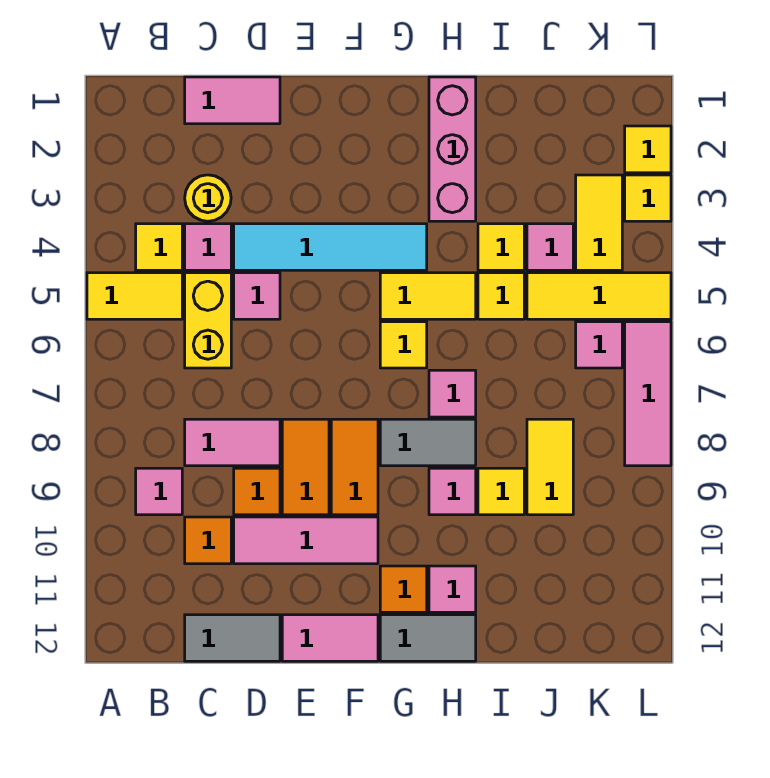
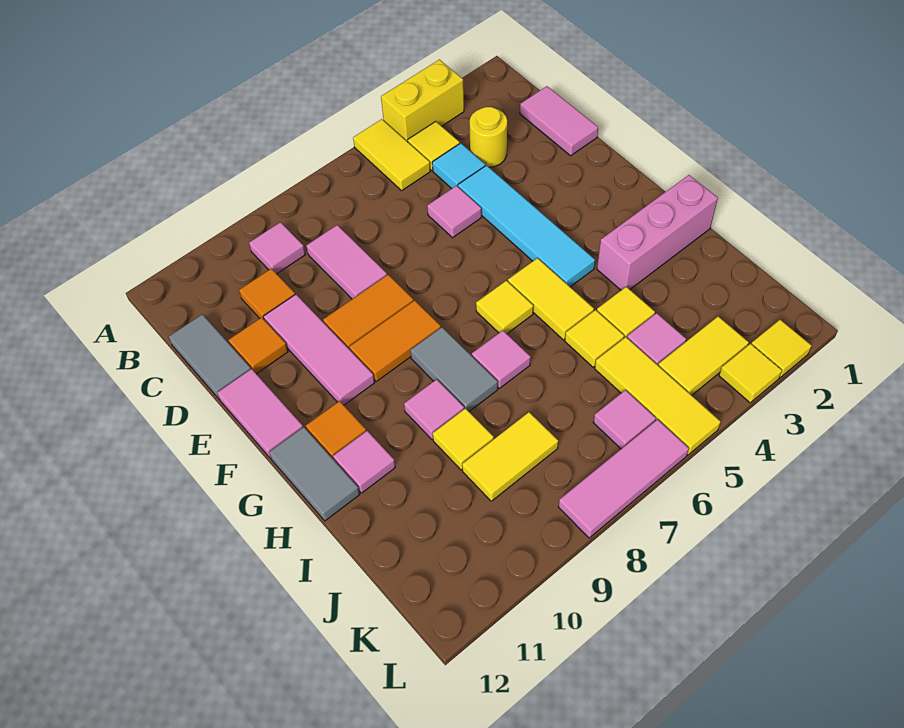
pink tile C4 level 1 -> cyan tile C4 level 1
yellow brick C5:C6 level 1 -> yellow brick A3:A4 level 1
orange tile D9 level 1 -> orange tile D11 level 1

